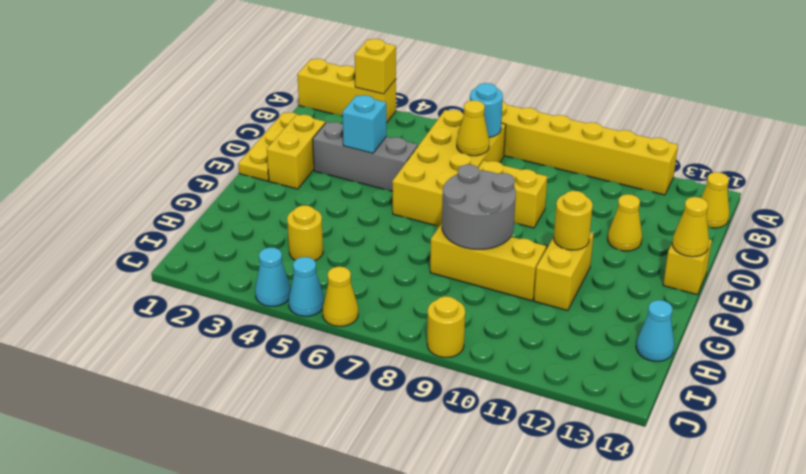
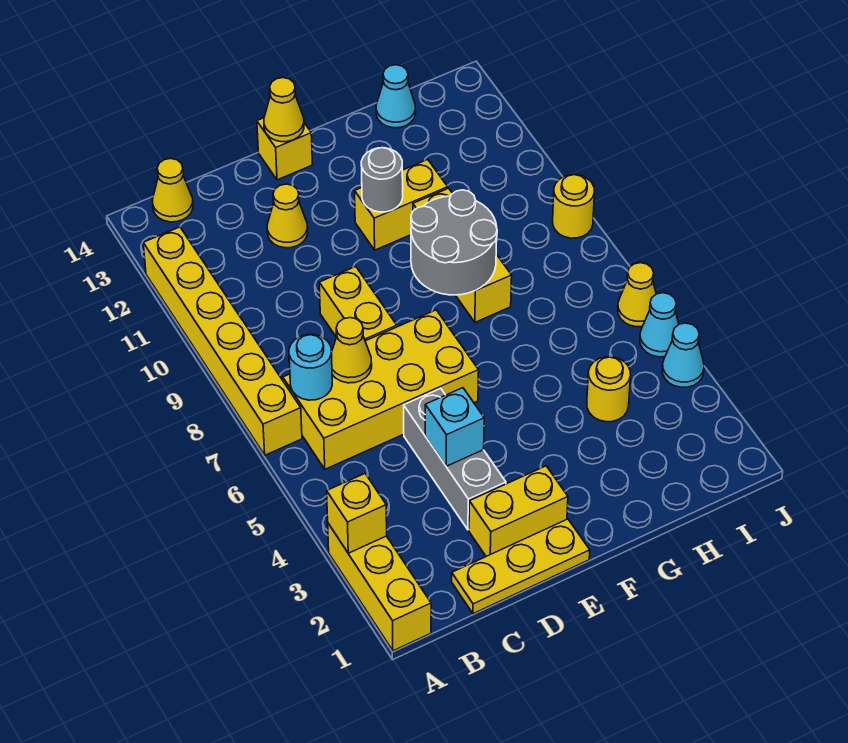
yellow round brick F11 level 2 -> grey round brick F11 level 2

